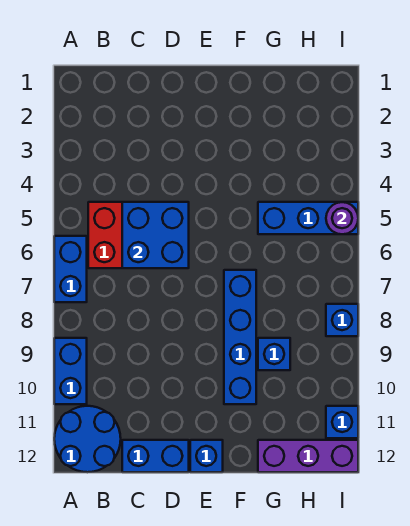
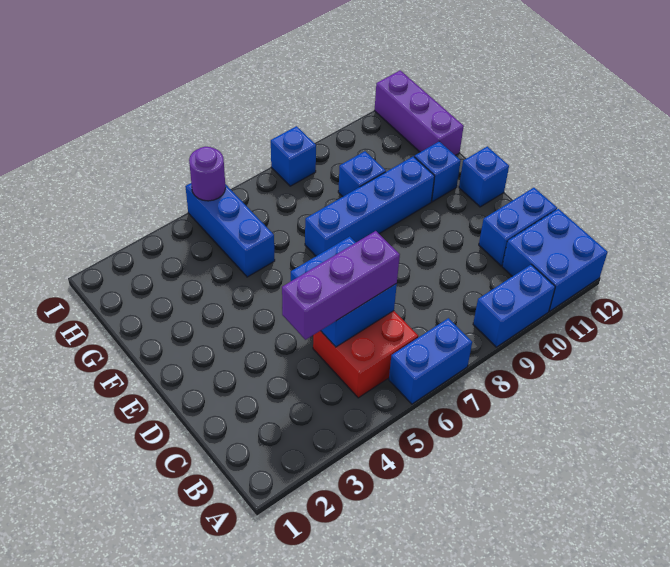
blue round brick A11:B12 level 1 -> blue brick A11:B12 level 1
none -> purple brick C4:C6 level 3
blue brick C12:D12 level 1 -> blue brick C11:C12 level 1
blue brick I11 level 1 -> blue brick F11 level 1

